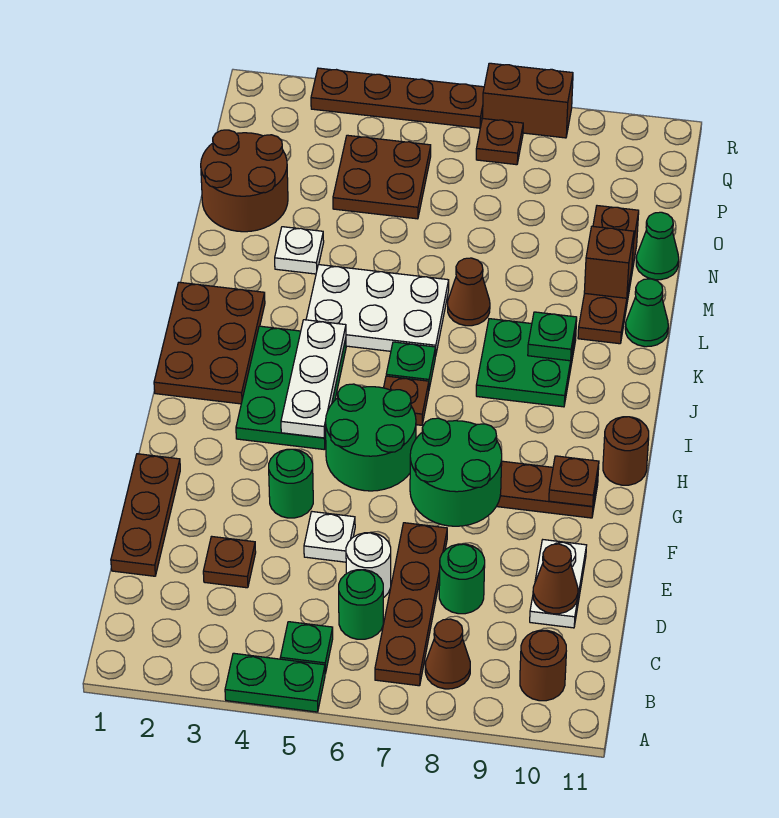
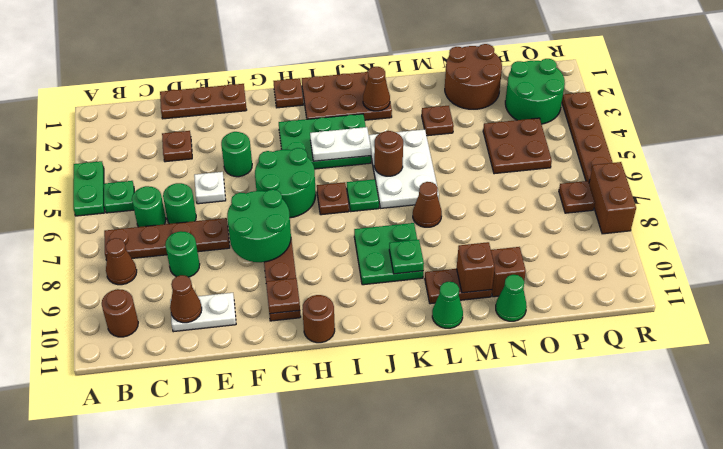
white round brick D6 level 1 -> green round brick D6 level 1
none -> brown plate H1 level 1
white plate H4:J4 level 2 -> white plate I4:J4 level 2
none -> brown cone K2 level 2
none -> brown round brick K5 level 2
white plate M3 level 1 -> brown plate M3 level 1
none -> green round brick P2:Q3 level 1

